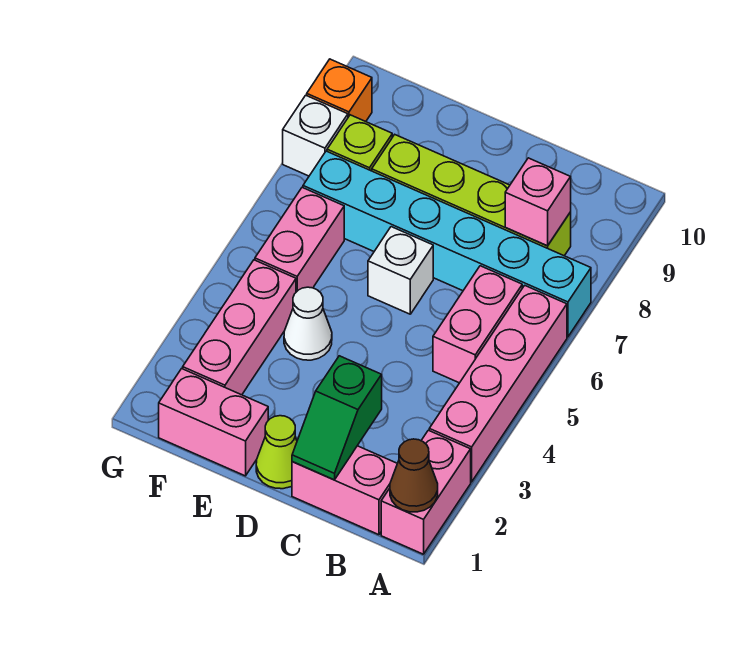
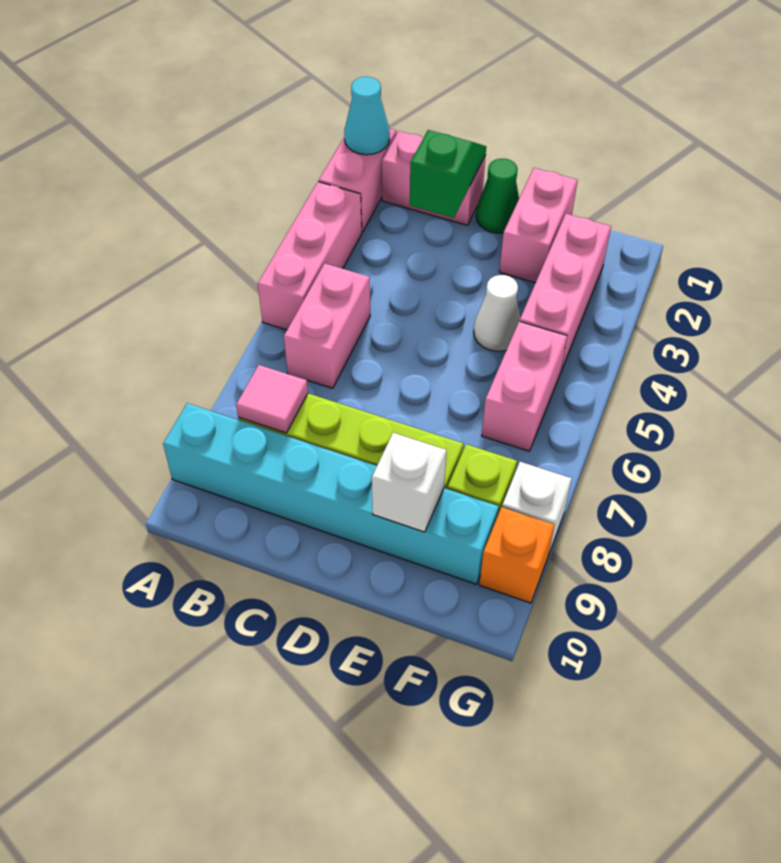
brown cone A1 level 2 -> cyan cone A1 level 2
pink brick A3:A6 level 1 -> pink brick A3:A5 level 1
cyan brick A7:F7 level 1 -> cyan brick A9:F9 level 1
pink brick B8 level 2 -> pink tile B8 level 2
lime cone D1 level 1 -> green cone D1 level 1
white brick D6 level 1 -> white brick E9 level 2
pink brick E1:F1 level 1 -> pink brick E1:E2 level 1

